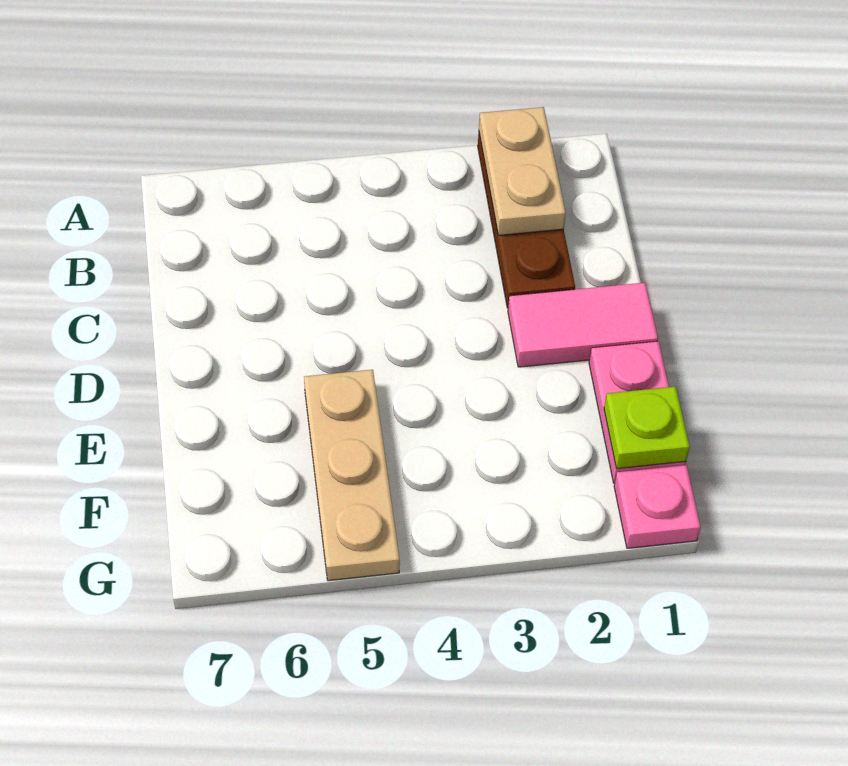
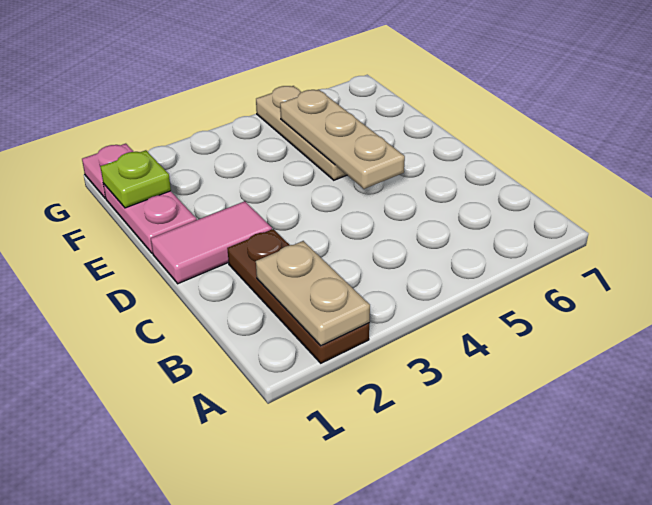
none -> tan plate D5:F5 level 2

